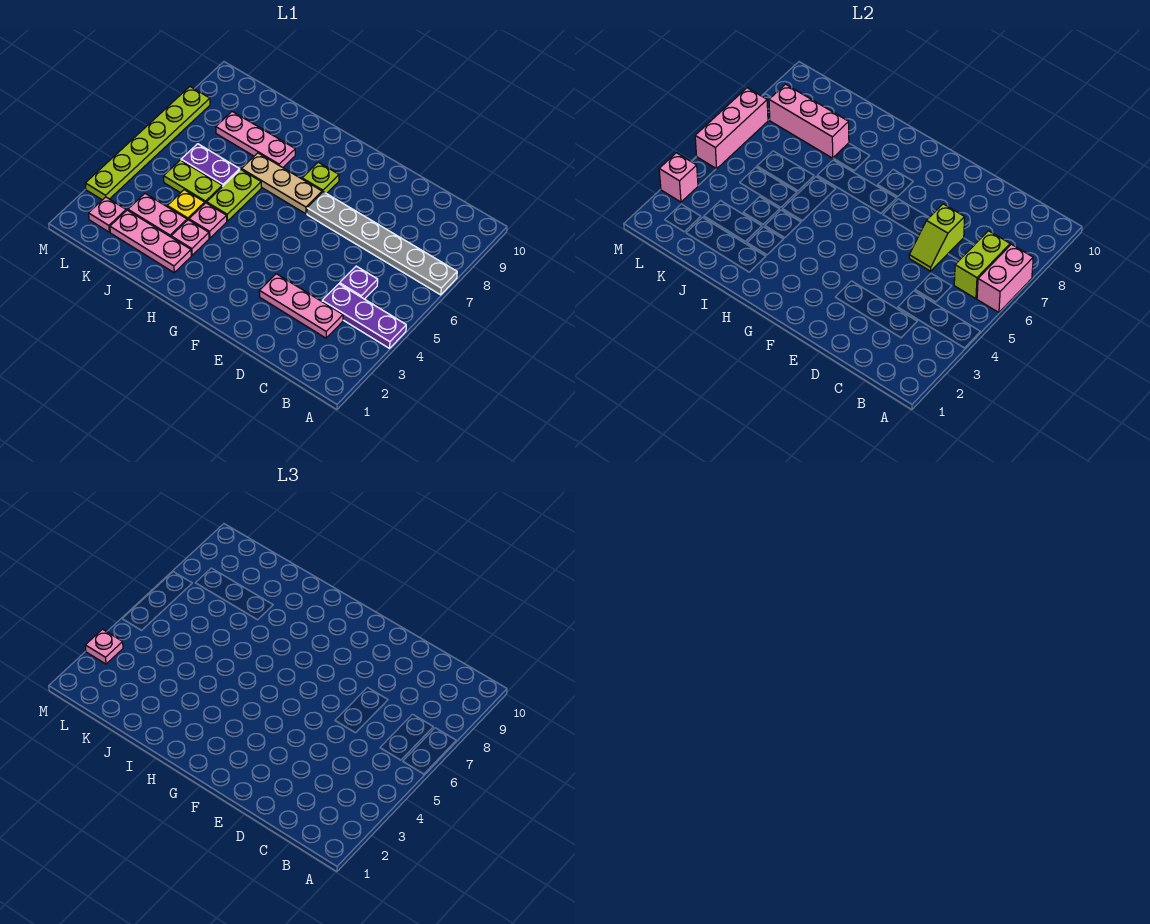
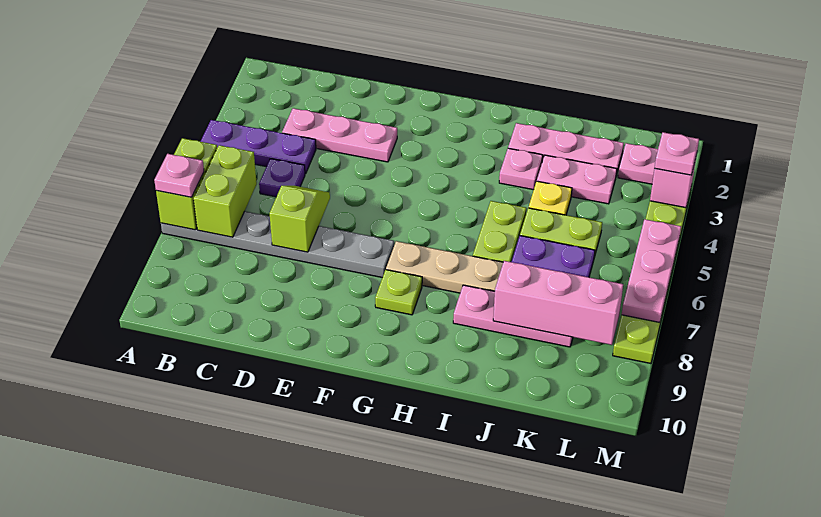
pink brick A6:A7 level 2 -> lime brick A6:A7 level 2
pink plate I4 level 1 -> pink plate A7 level 3
pink brick M5:M7 level 2 -> pink plate M5:M7 level 2

